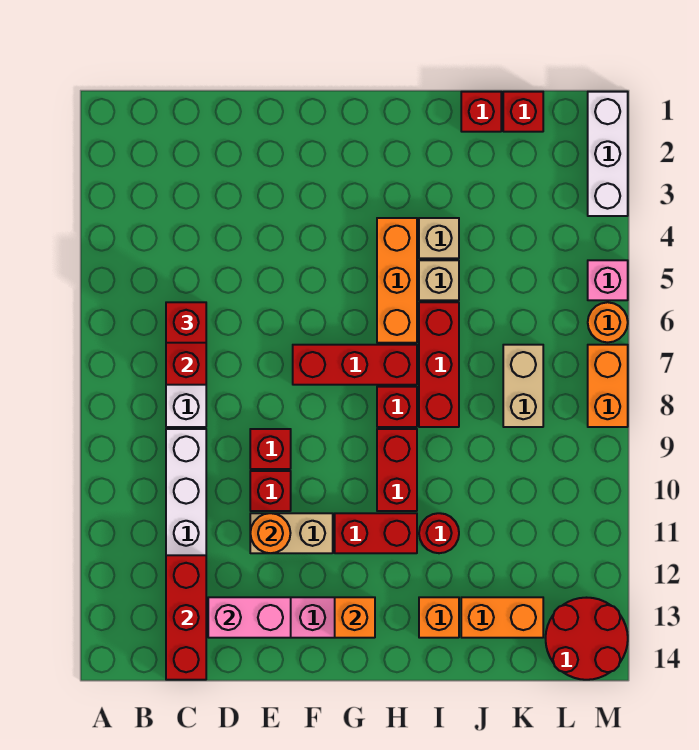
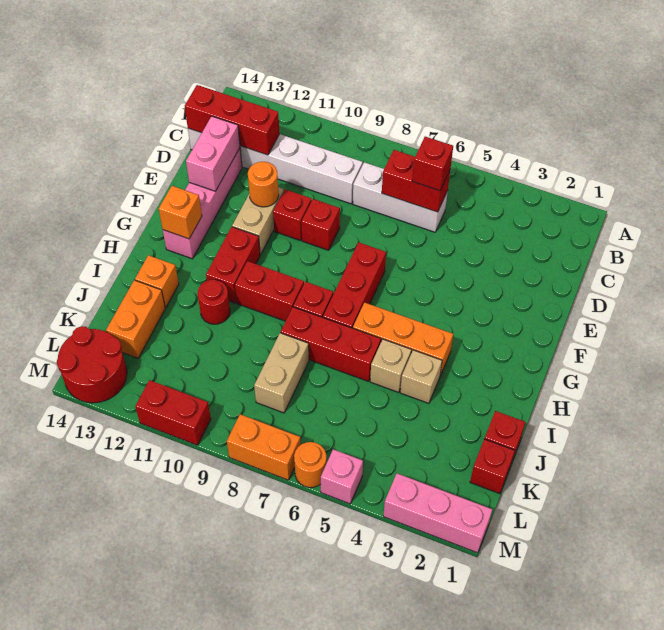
tan brick K7:K8 level 1 -> tan brick J8:K8 level 1
white brick M1:M3 level 1 -> pink brick M1:M3 level 1
none -> red brick M10:M11 level 1

